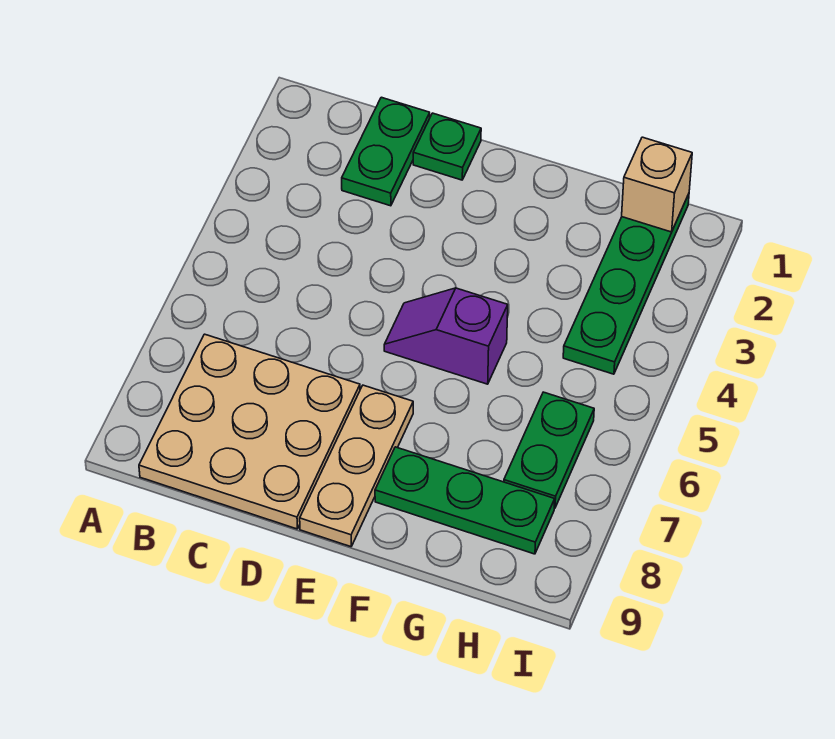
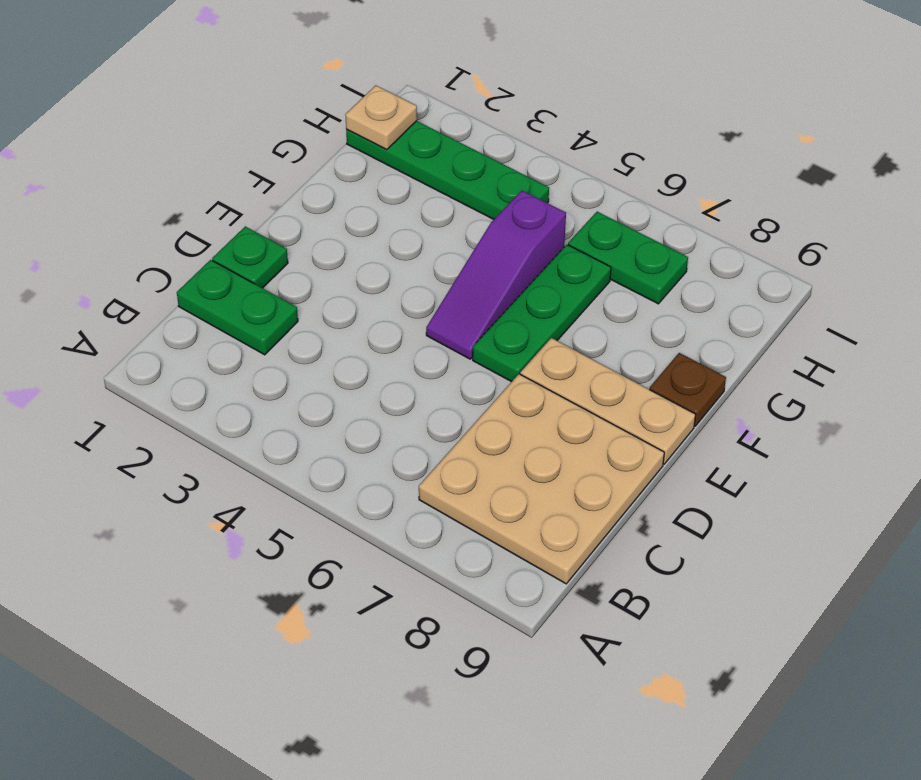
purple slope E5:F5 level 1 top F -> purple slope E5:G5 level 1 top G
green plate F8:H8 level 1 -> green plate E6:G6 level 1
none -> brown plate F9 level 1
tan brick H1 level 2 -> tan plate H1 level 2

